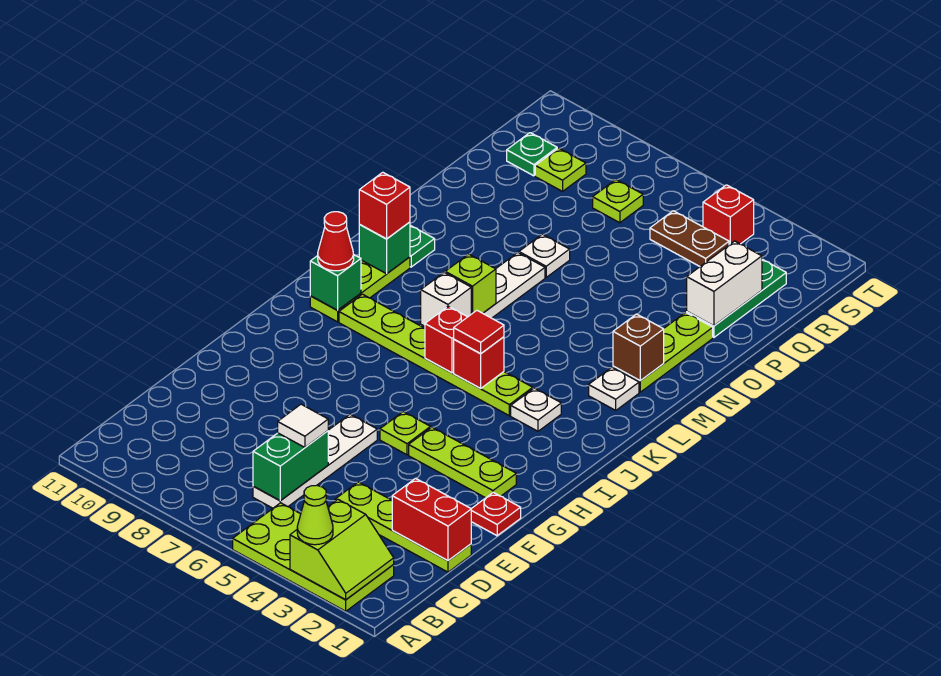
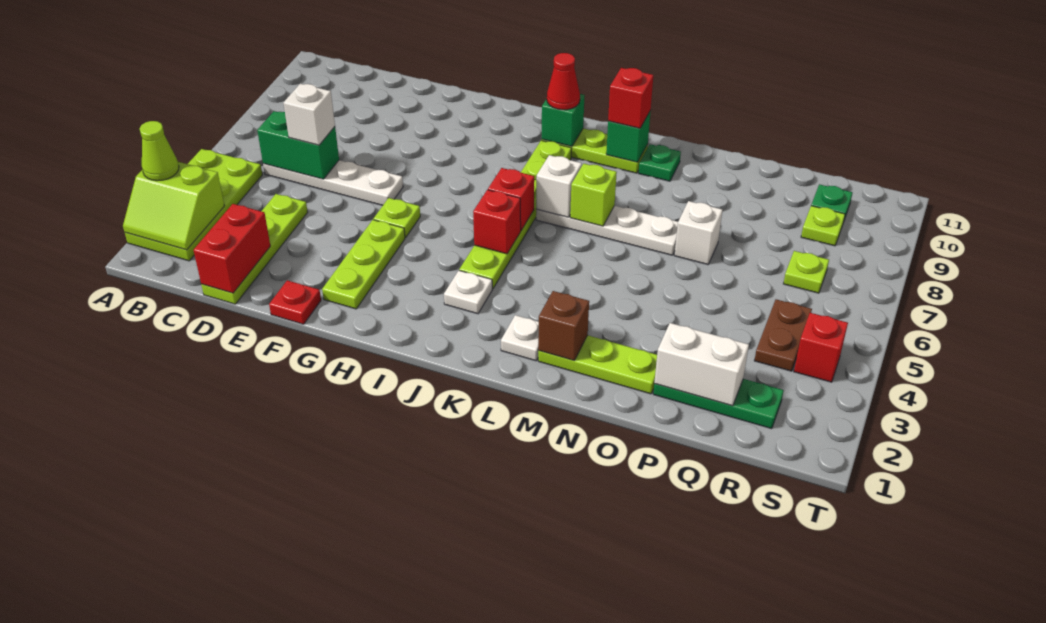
white tile D6 level 3 -> white brick D6 level 3
red tile J5 level 3 -> none
white plate O7 level 1 -> white brick O7 level 1

